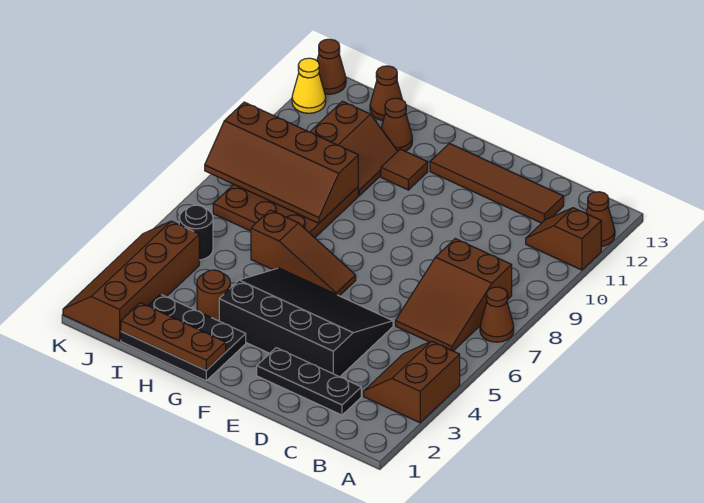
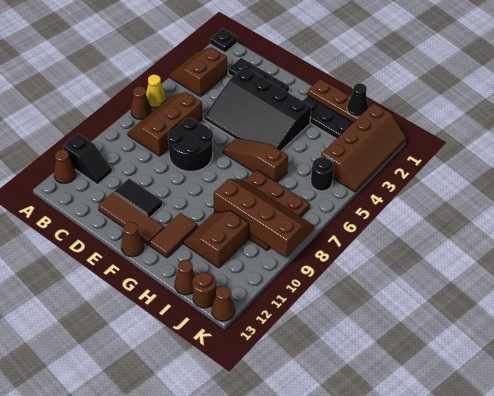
none -> black plate A1 level 1
brown slope A3:B4 level 1 top A -> brown slope A3:B4 level 1 top B
brown slope A11:B11 level 1 top A -> black slope A11:B11 level 1 top A
brown slope B6:C8 level 1 top 8 -> brown slope B6:C8 level 1 top C
brown tile C12:F12 level 1 -> brown tile D12:F12 level 1
none -> black round brick D7:E8 level 1
none -> black tile D11:E11 level 1
brown tile G11 level 1 -> brown tile G11:G12 level 1
brown round brick H3 level 1 -> brown round brick J13 level 1
brown cone H12 level 1 -> brown cone F13 level 1
none -> black cone I1 level 3
yellow cone K12 level 1 -> yellow cone A6 level 1

